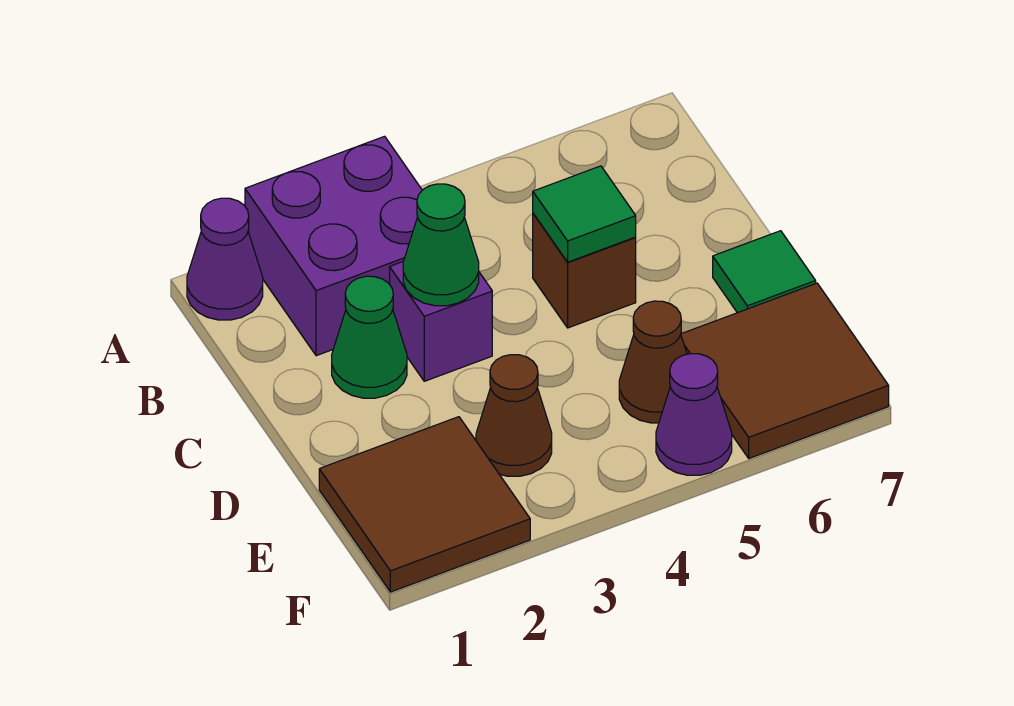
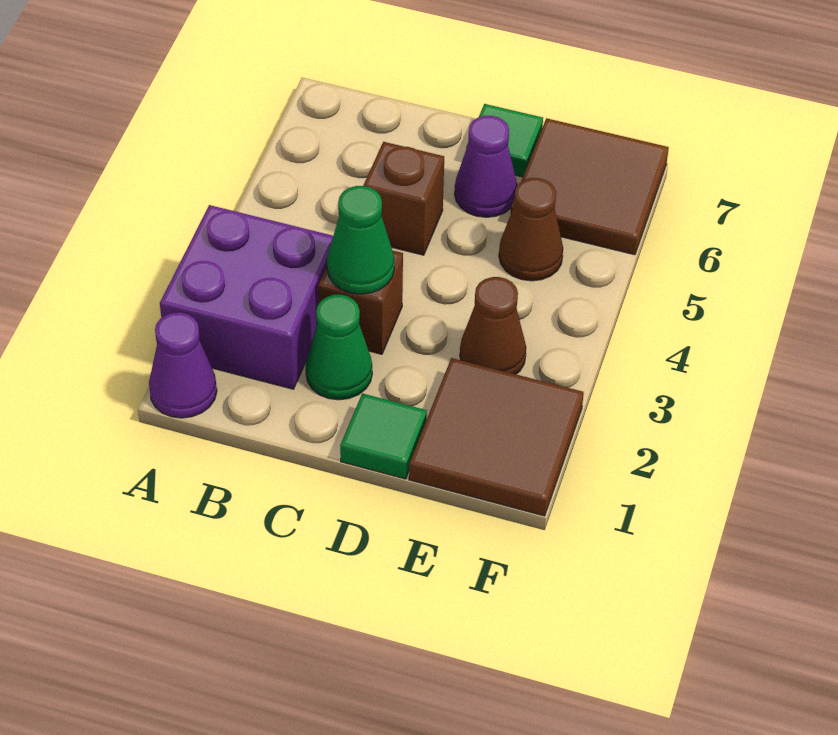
purple brick C3 level 1 -> brown brick C3 level 1
green tile C5 level 2 -> green tile D1 level 1
purple cone F5 level 1 -> purple cone D6 level 1

